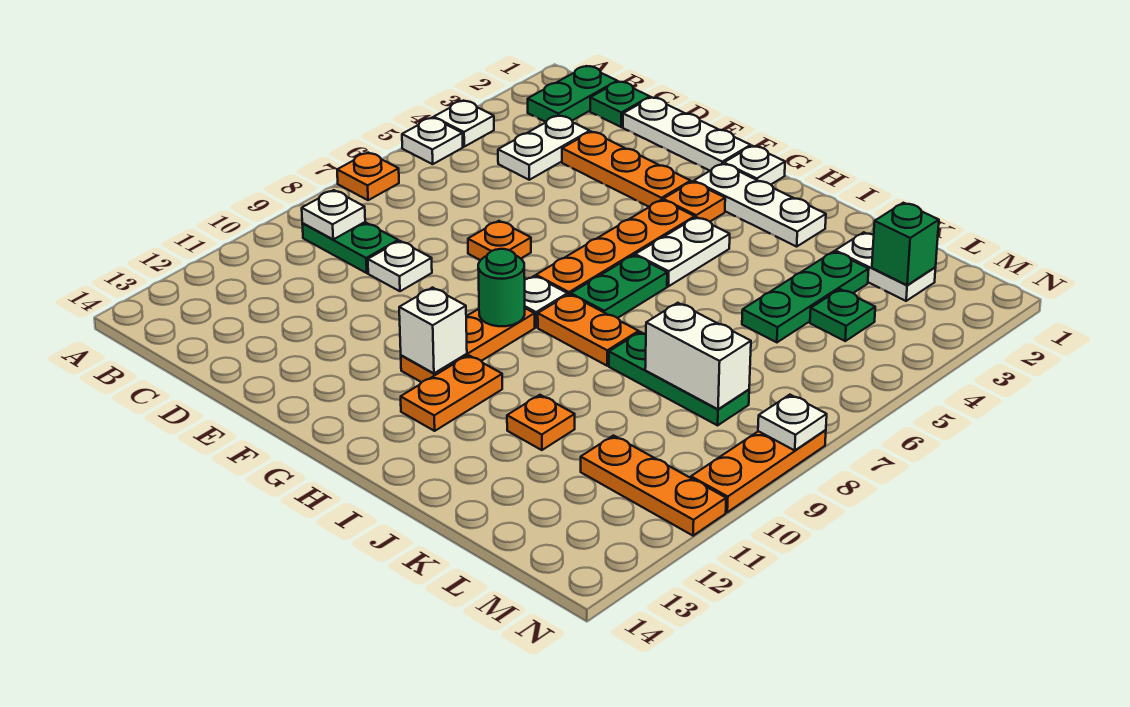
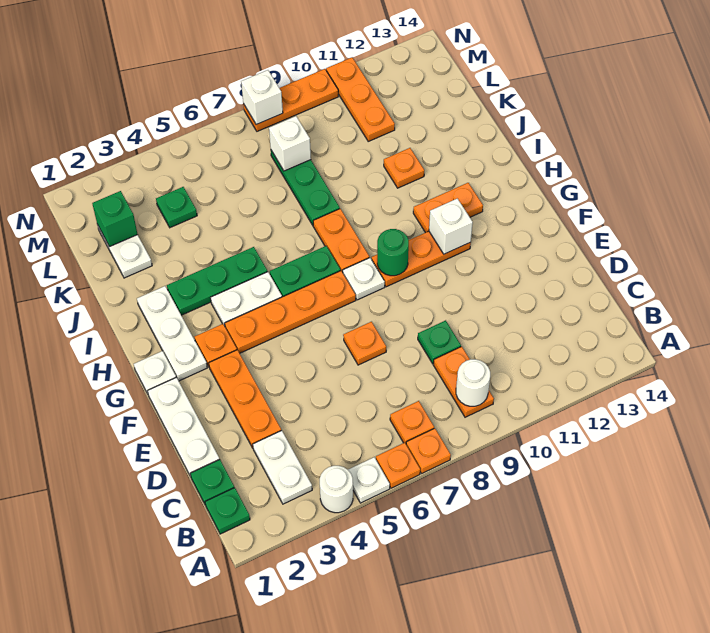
white plate A4 level 1 -> white round brick A4 level 1
none -> orange plate A6 level 1
green plate B1:B2 level 1 -> green plate B1 level 1
none -> orange plate B7 level 1
green plate B9:C9 level 1 -> orange plate B9:C9 level 1
white plate B9 level 2 -> white round brick B9 level 2
white plate C3:C4 level 1 -> white plate B3:C3 level 1
white plate D9 level 1 -> green plate D9 level 1
green plate K3:K5 level 1 -> green plate I3:I5 level 1
white brick K8:L8 level 2 -> white brick L8 level 2
white plate N8 level 2 -> white brick N8 level 2

